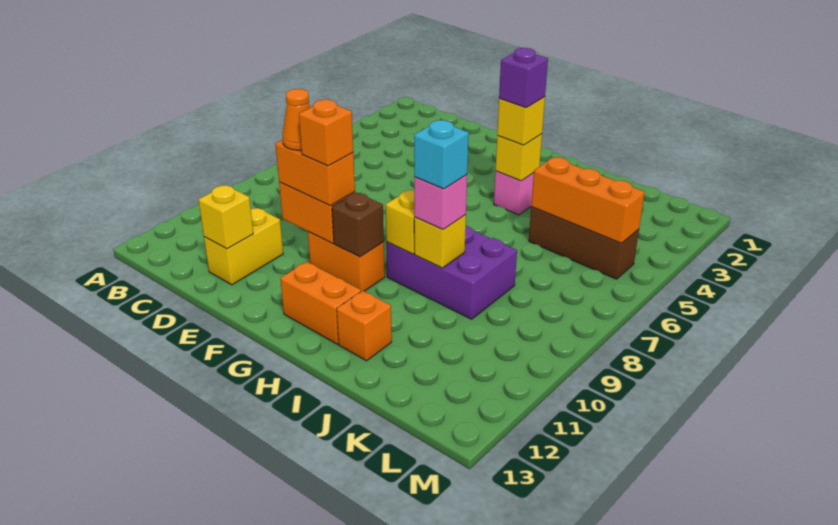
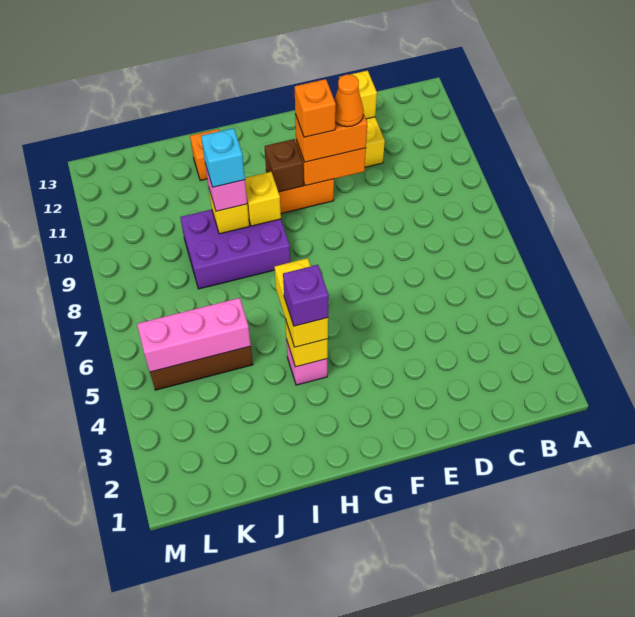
orange brick G12:H12 level 1 -> none
yellow brick H4 level 3 -> yellow brick H4:H5 level 3
orange brick J5:L5 level 2 -> pink brick J5:L5 level 2

